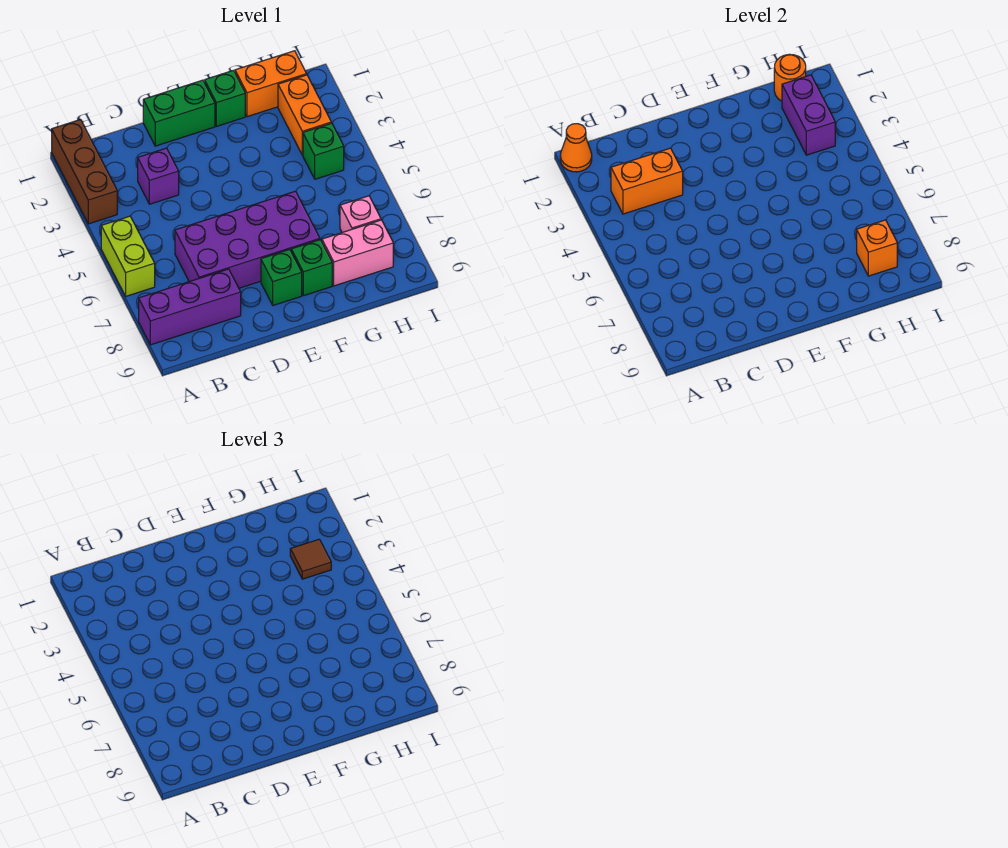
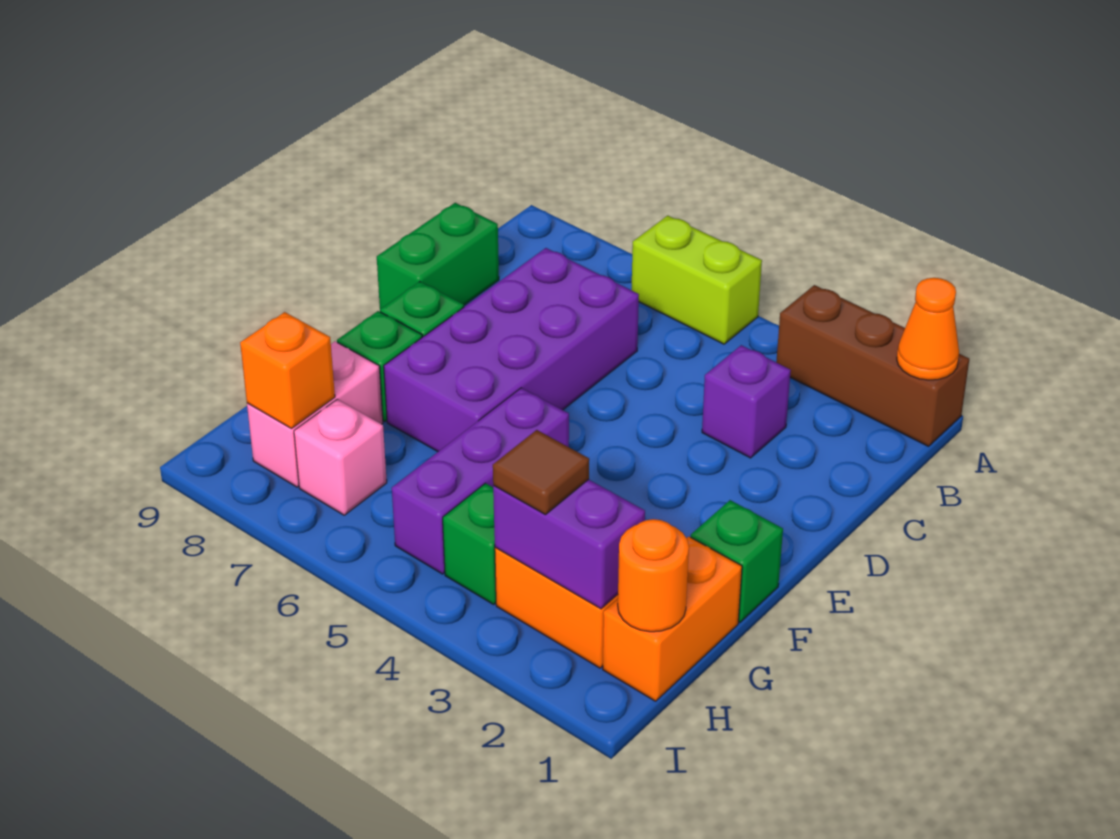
purple brick A8:C8 level 1 -> purple brick F5:H5 level 1
orange brick B3:C3 level 2 -> none
green brick D1:E1 level 1 -> green brick C9:D9 level 1

